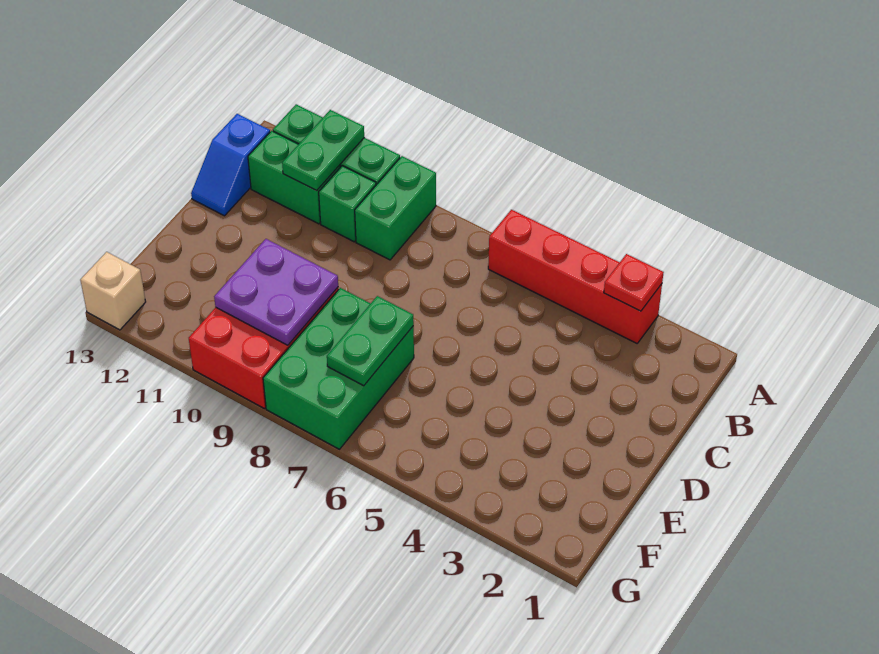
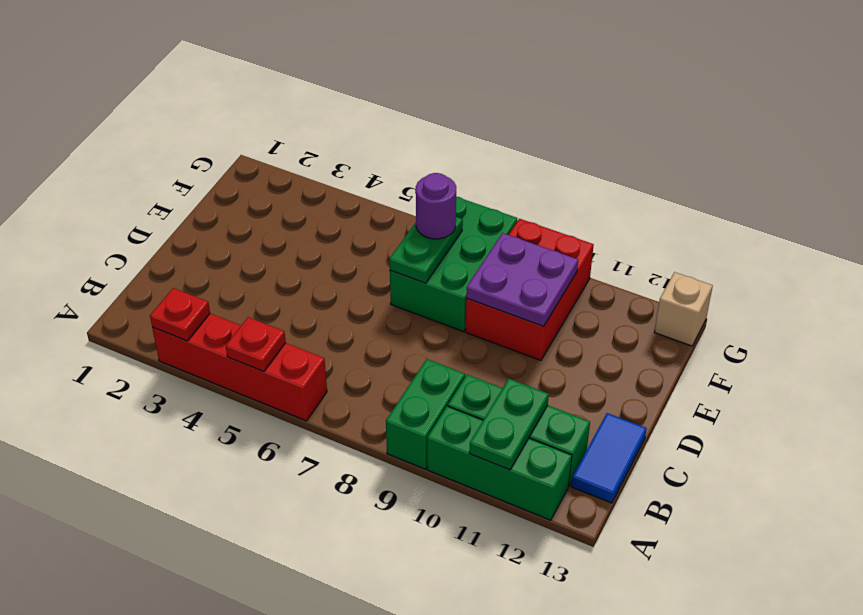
none -> red plate A5 level 2
blue slope B13:C13 level 1 top B -> blue tile B13:C13 level 1
none -> purple round brick F7 level 3

